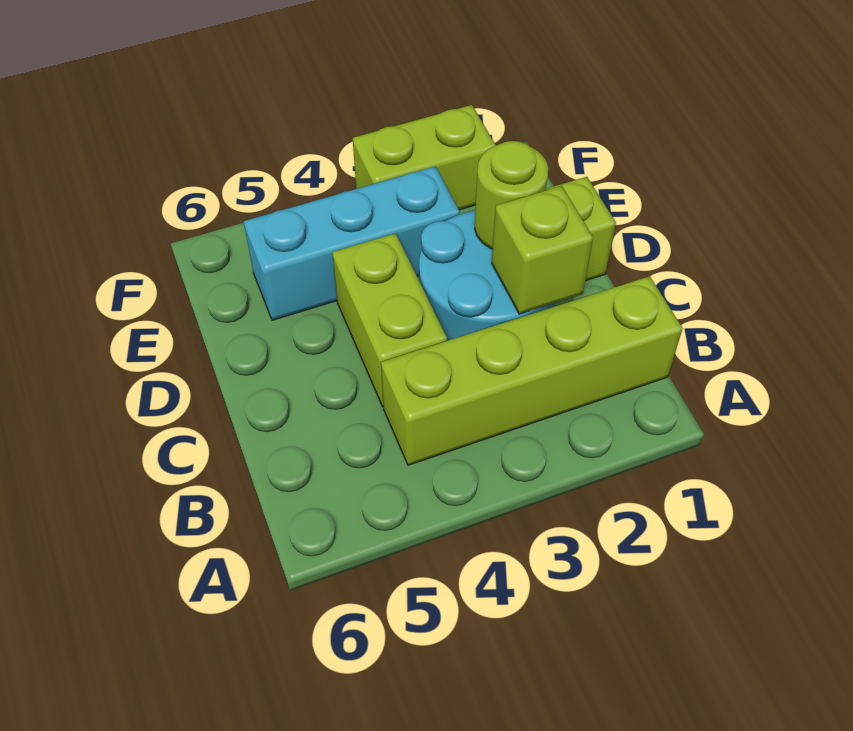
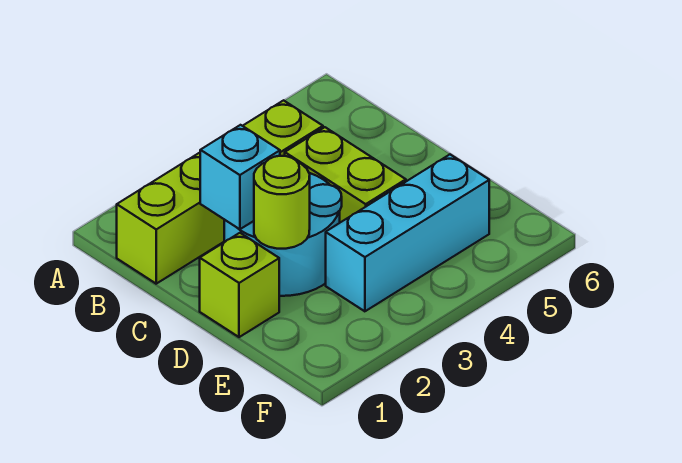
lime brick C2 level 2 -> cyan brick C2 level 2
lime brick F2:F3 level 1 -> none

